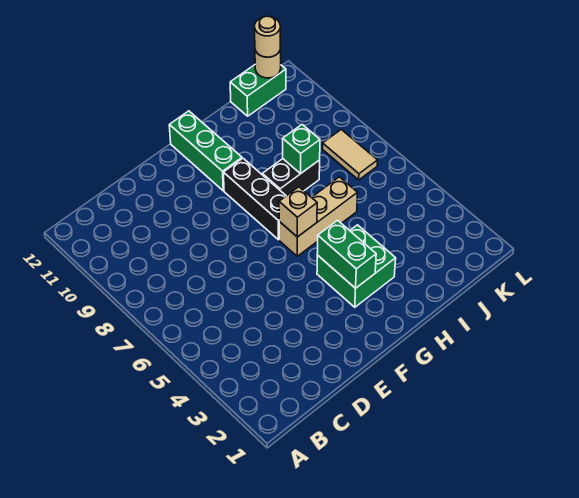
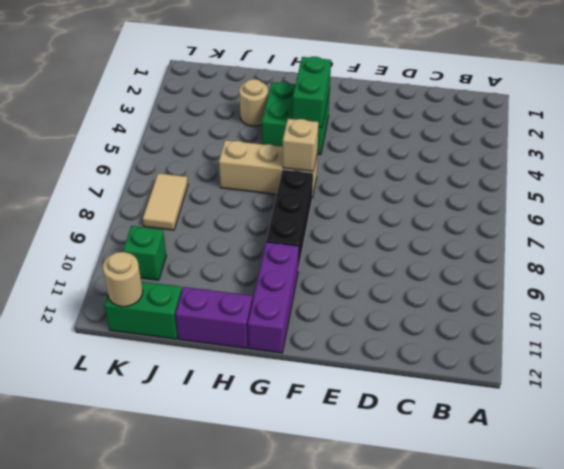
green brick G10:G12 level 1 -> purple brick G10:G12 level 1
black brick H8:I8 level 1 -> none
none -> purple brick H12:I12 level 1
green brick I8 level 2 -> green brick K10 level 1
tan round brick K12 level 3 -> tan round brick I3 level 1

